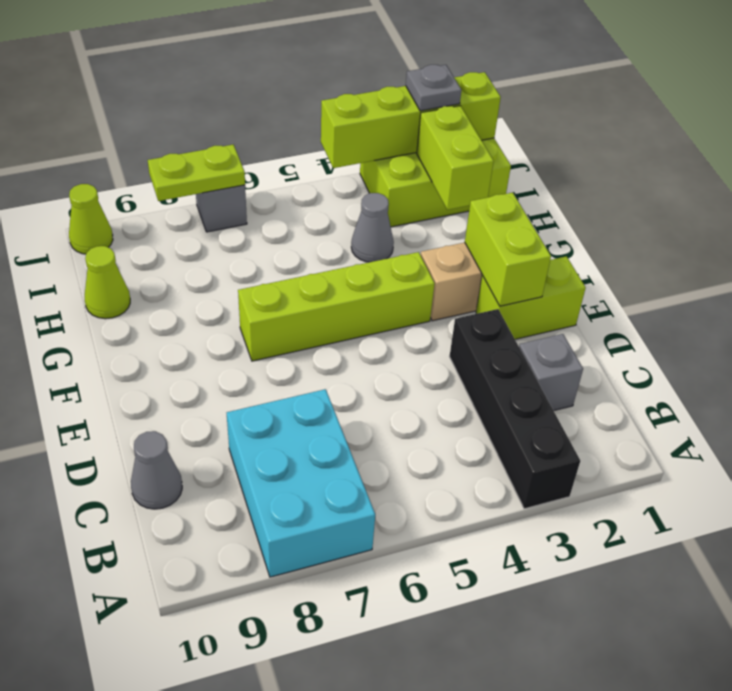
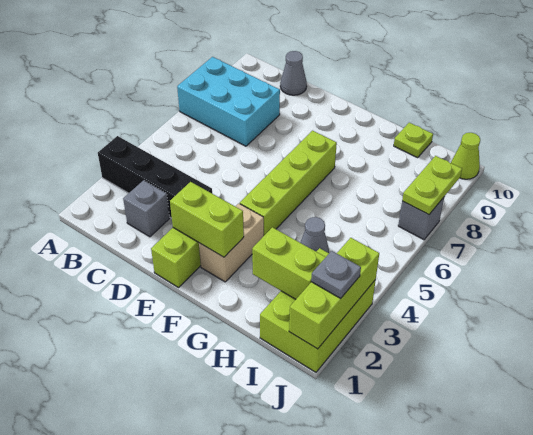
lime cone H10 level 1 -> lime plate H10 level 1
lime brick J1:J4 level 2 -> lime brick J1:J3 level 2

